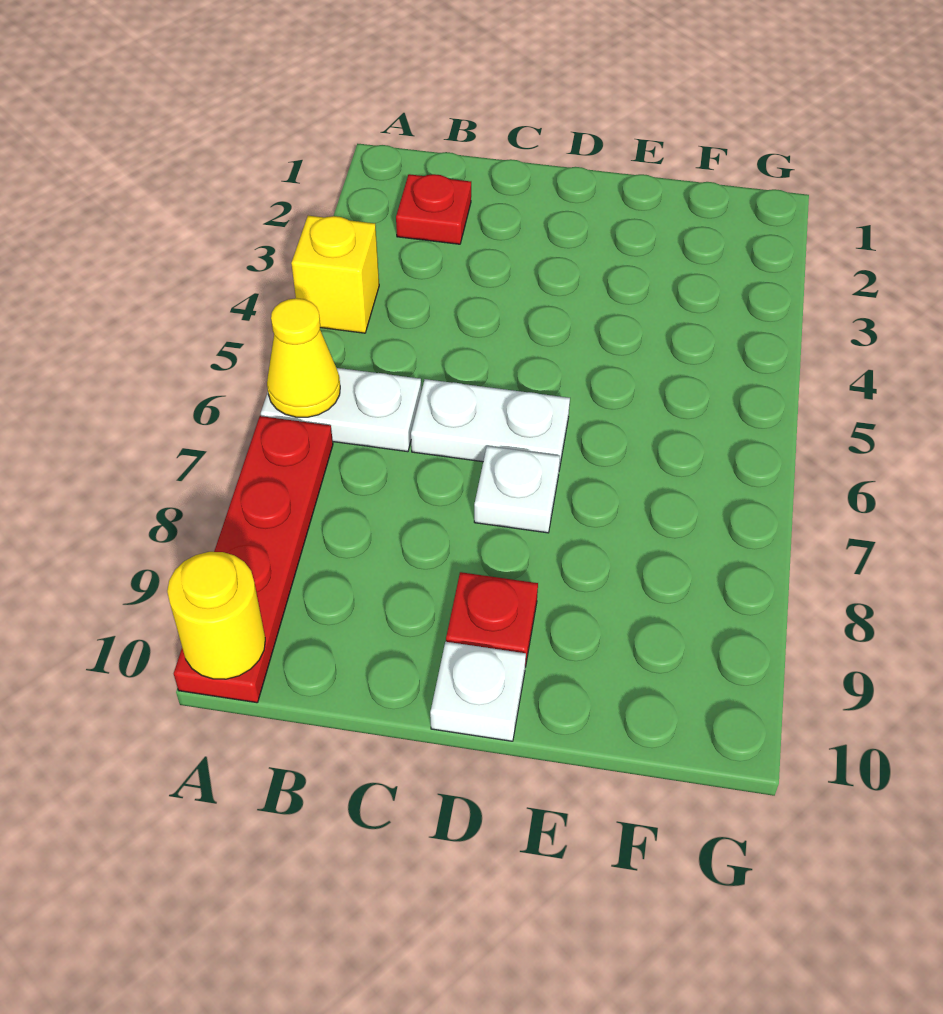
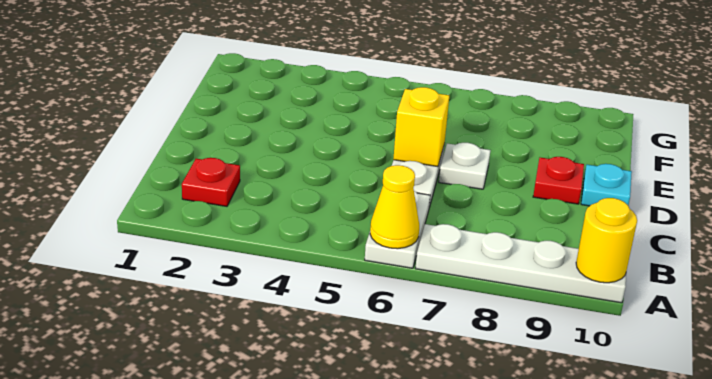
yellow brick A4 level 1 -> yellow brick D6 level 2
red plate A7:A10 level 1 -> white plate A7:A10 level 1
white plate D10 level 1 -> cyan plate D10 level 1

